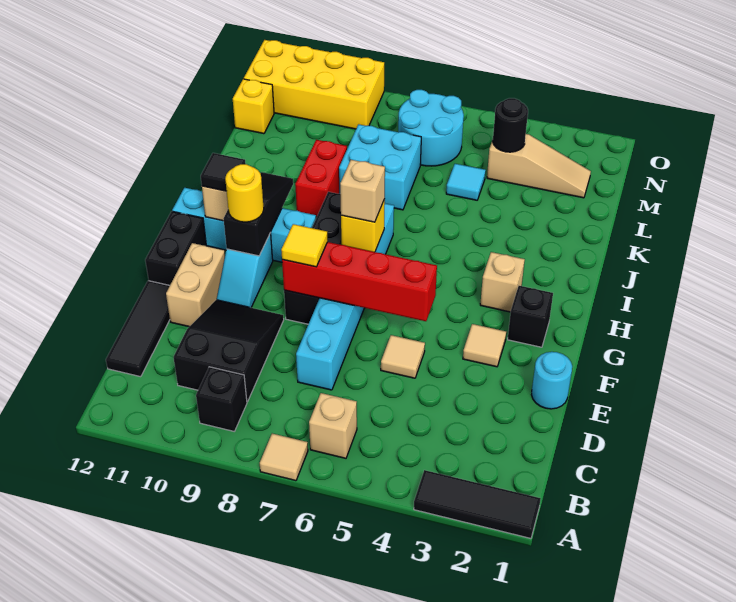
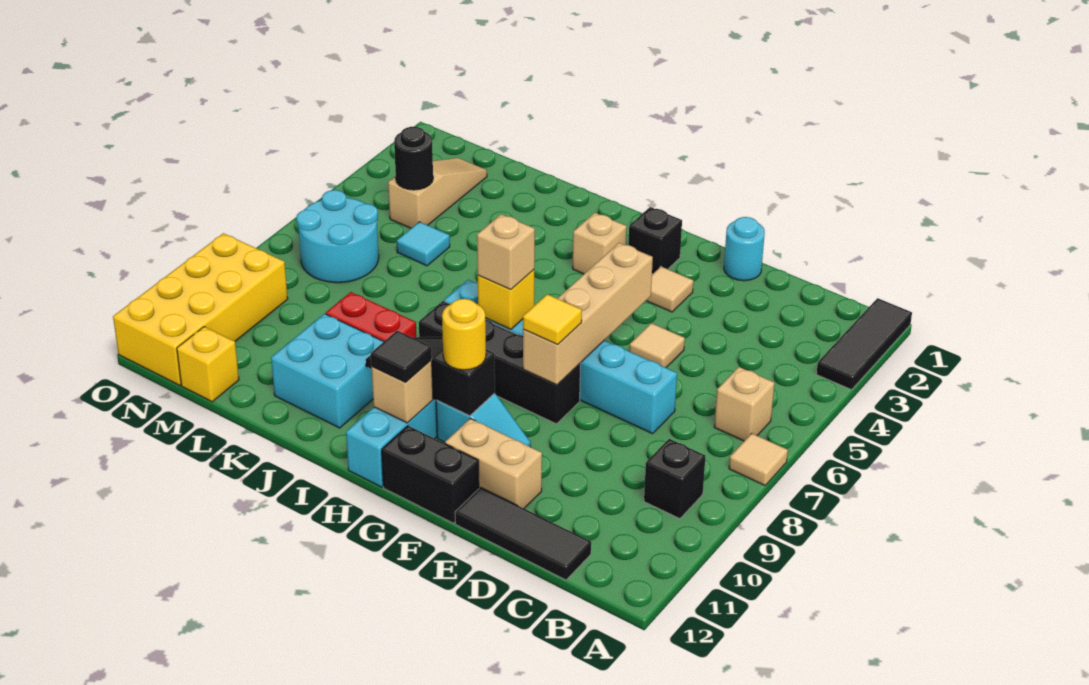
black slope C9:E10 level 1 top C -> none
red brick F5:F8 level 2 -> tan brick F5:F8 level 2
cyan brick K7:L8 level 1 -> cyan brick J10:K11 level 1

